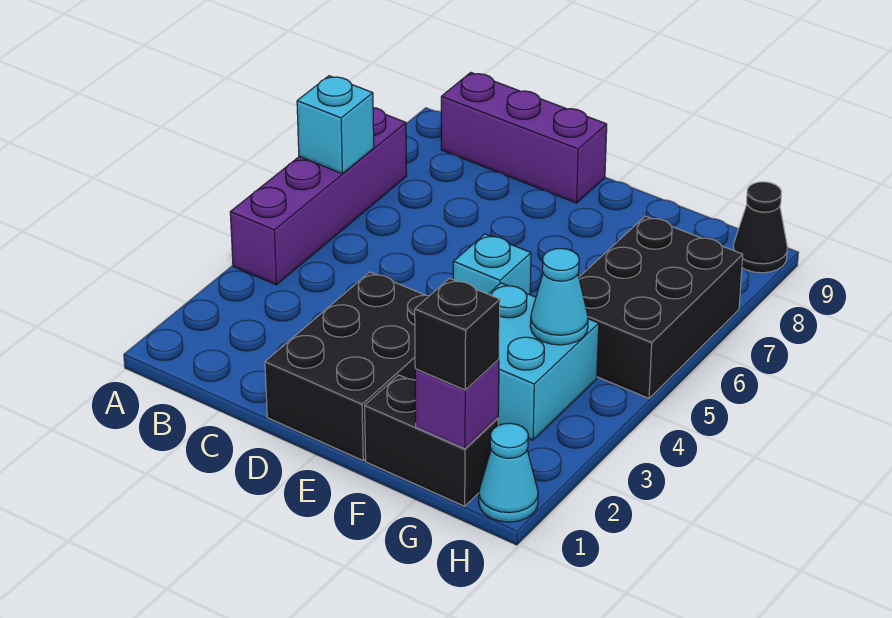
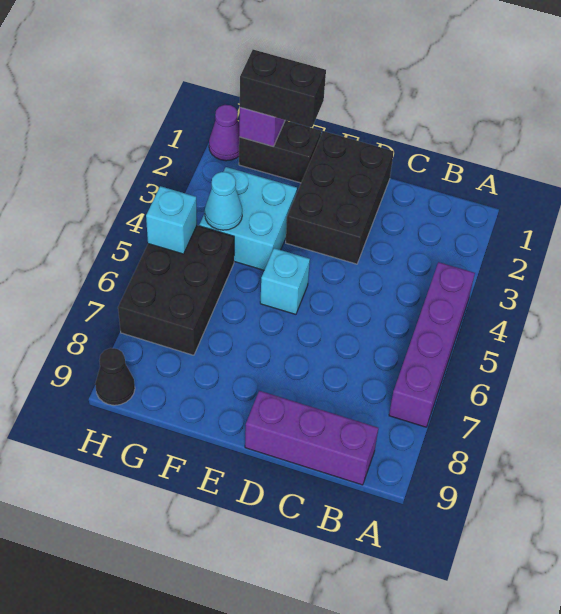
cyan brick A6 level 2 -> cyan brick H5 level 2
black brick G1 level 3 -> black brick F1:G1 level 3
cyan cone H1 level 1 -> purple cone H1 level 1

